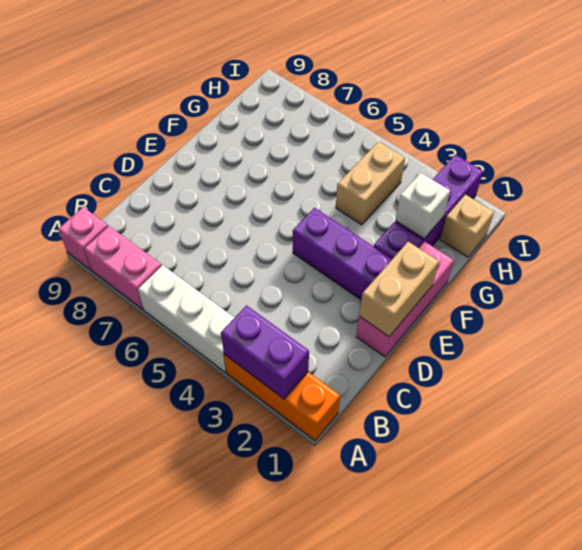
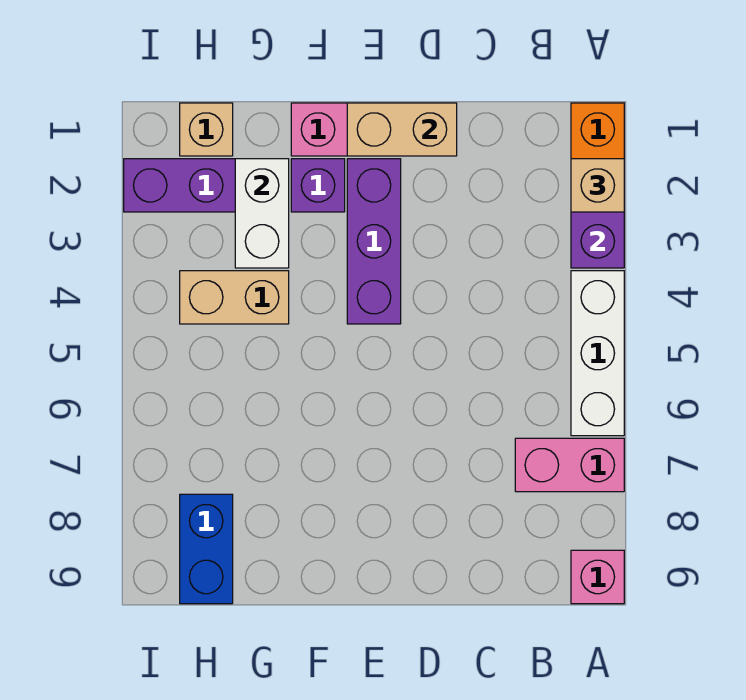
none -> tan brick A2 level 3
pink brick A7:A8 level 1 -> pink brick A7:B7 level 1
white brick G2 level 2 -> white brick G2:G3 level 2
none -> blue brick H8:H9 level 1

